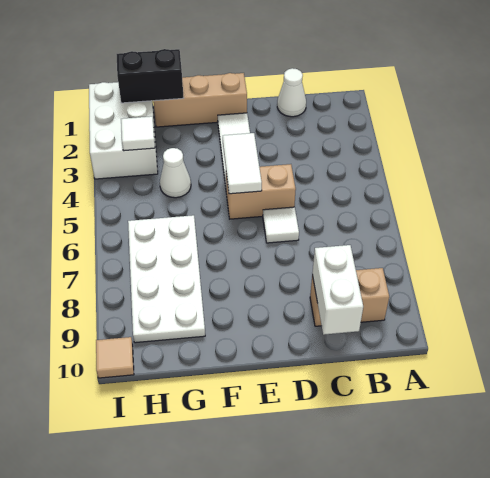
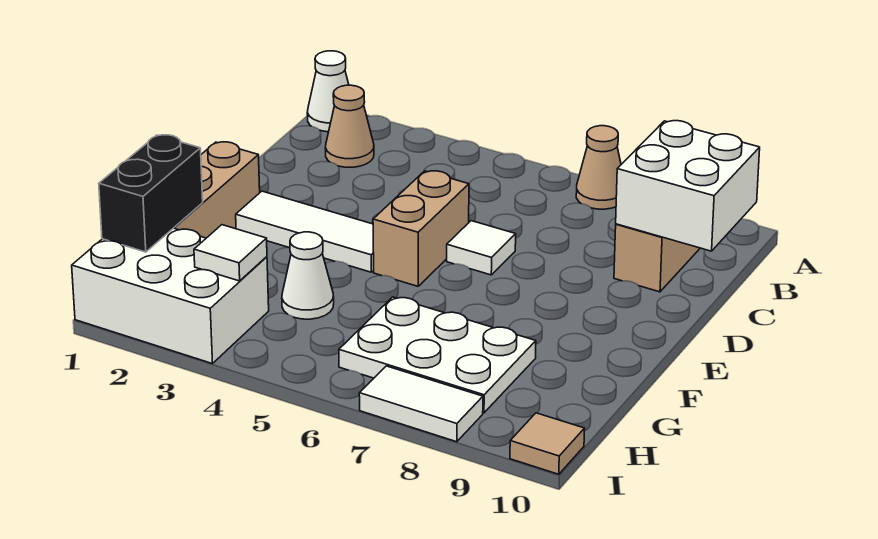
none -> tan cone A7 level 1
none -> tan cone B2 level 1
white cone C1 level 1 -> white cone A1 level 1
white brick C9:C10 level 2 -> white brick B9:C10 level 2
white tile E4:E5 level 2 -> white tile I7:I8 level 1
white plate G6:H9 level 1 -> white plate G6:H8 level 1

